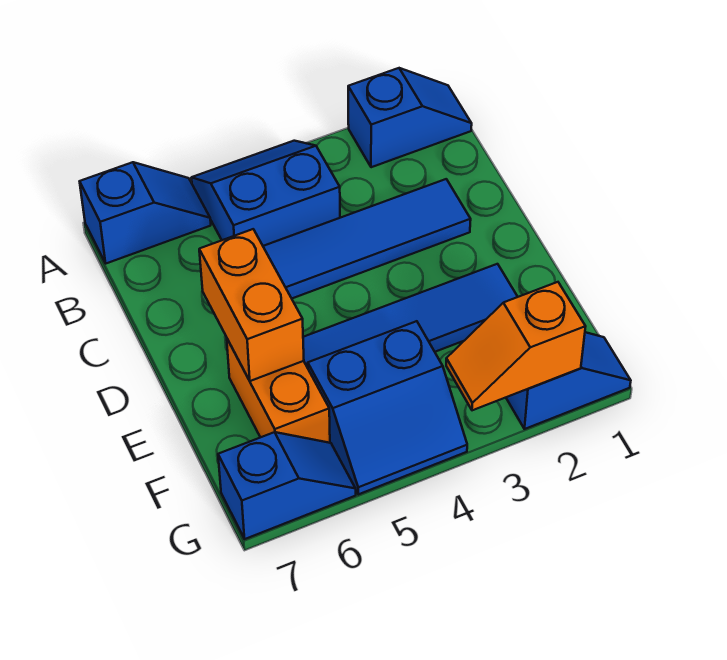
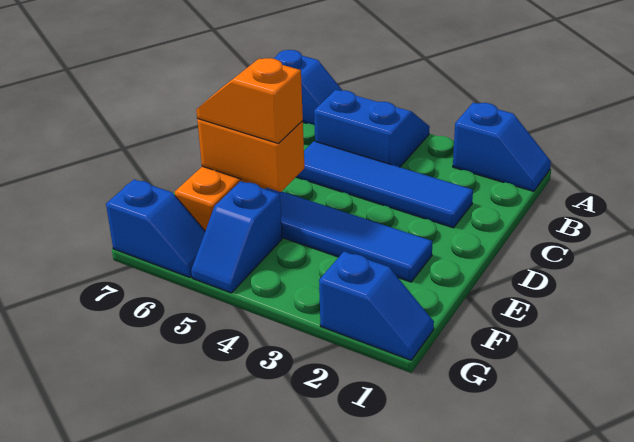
orange brick D6:E6 level 2 -> orange brick E5:E6 level 2
blue slope F4:G5 level 1 top F -> blue slope F5:G5 level 1 top F
orange slope G2:G3 level 2 top 2 -> orange slope E5:E6 level 3 top 5

